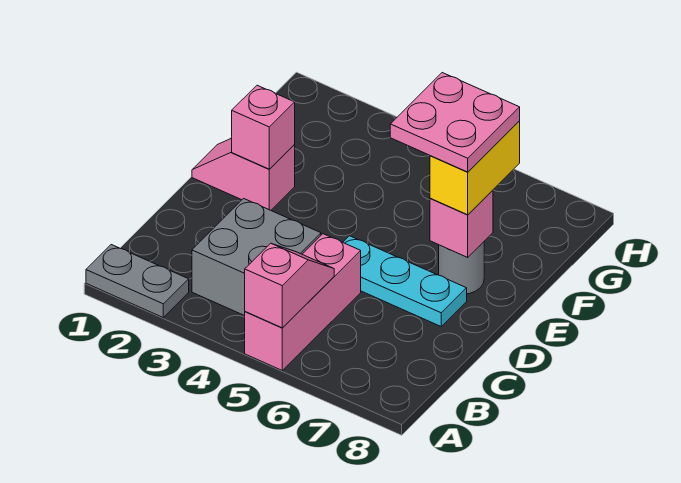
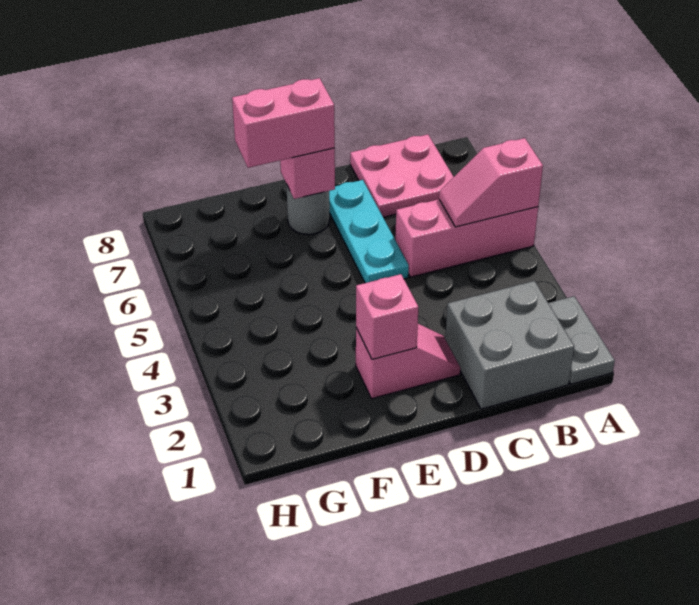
grey brick B3:C4 level 1 -> grey brick B1:C2 level 1
pink slope E1:E2 level 1 top 2 -> pink slope D2:E2 level 1 top E
pink plate E6:F7 level 4 -> pink plate B7:C8 level 1
yellow brick E7:F7 level 3 -> pink brick E7:F7 level 3

